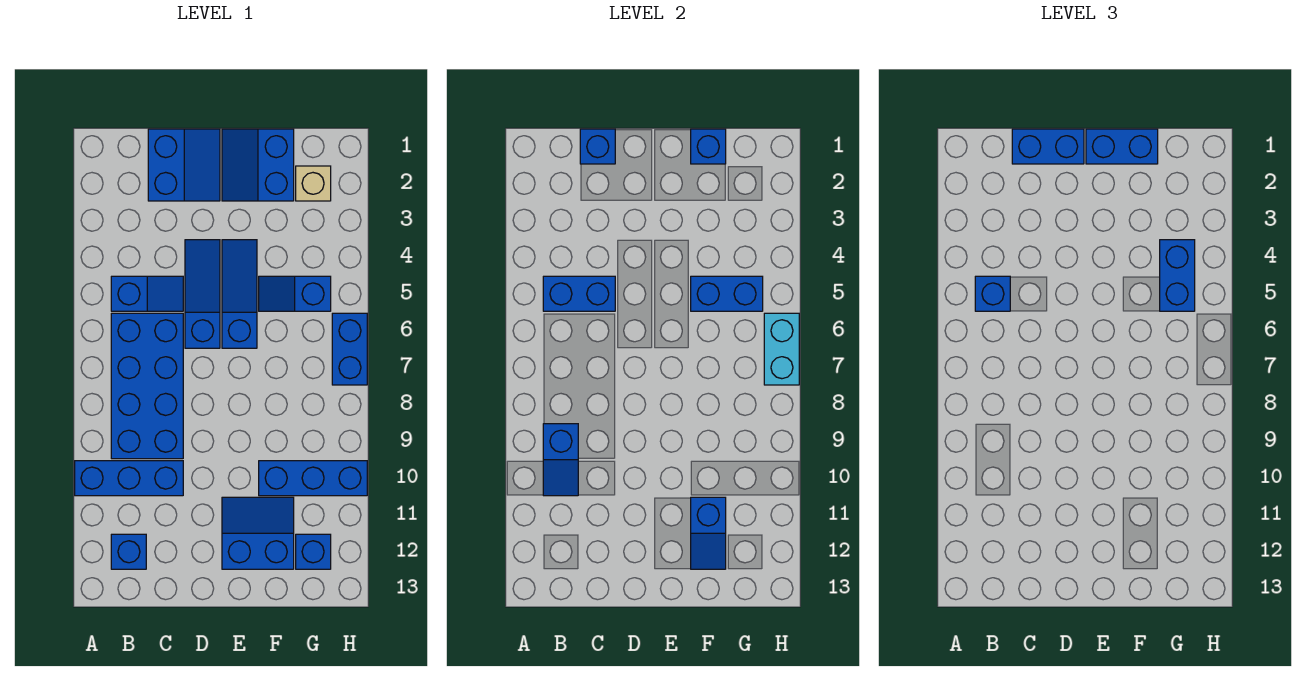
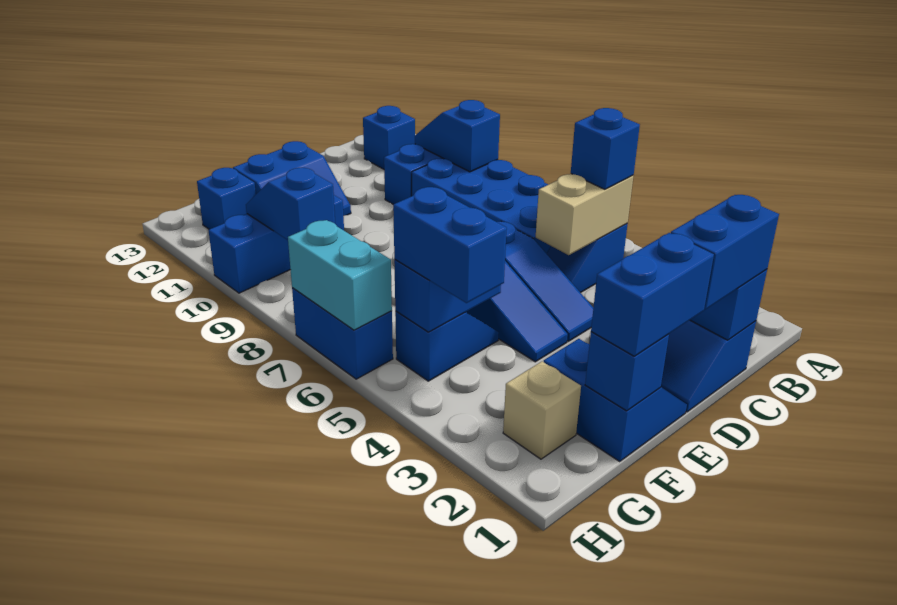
blue brick B5:C5 level 2 -> tan brick B5:C5 level 2
blue slope F11:F12 level 2 top 11 -> blue slope G9:G10 level 2 top 9

